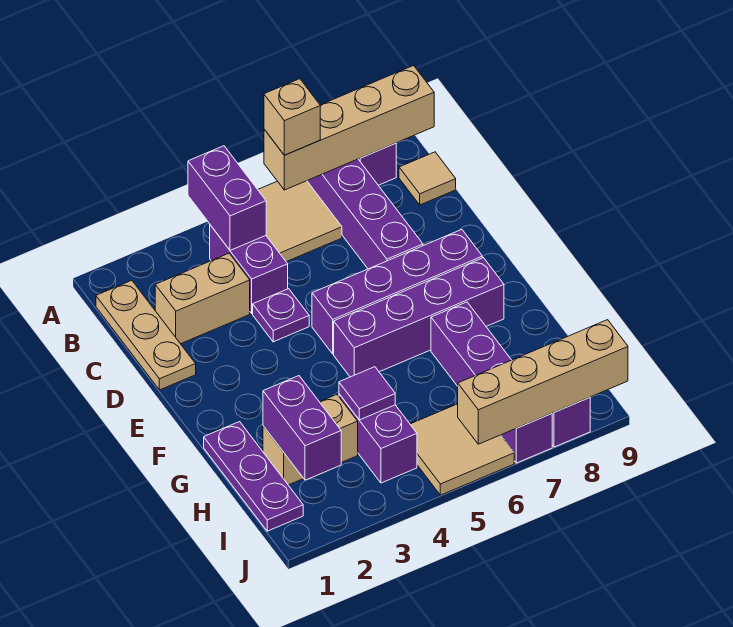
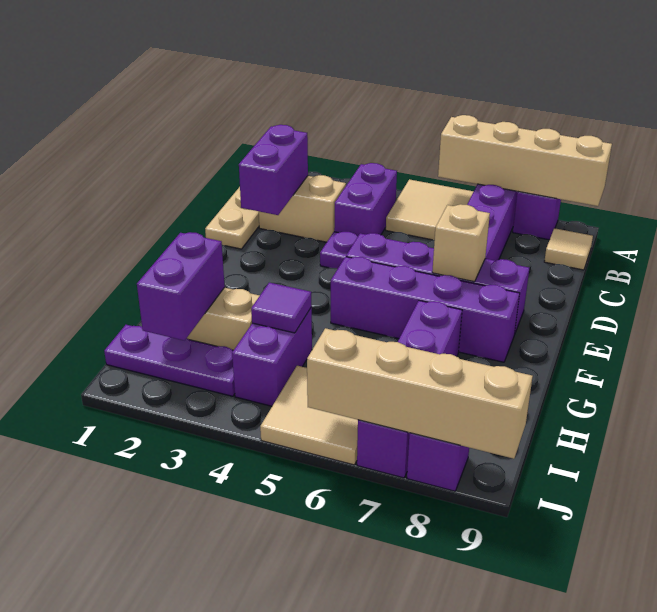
purple brick A4:B4 level 2 -> purple brick C2:D2 level 2
tan brick A6 level 3 -> tan brick E7 level 2
purple plate G1:I1 level 1 -> purple plate I1:I3 level 1

